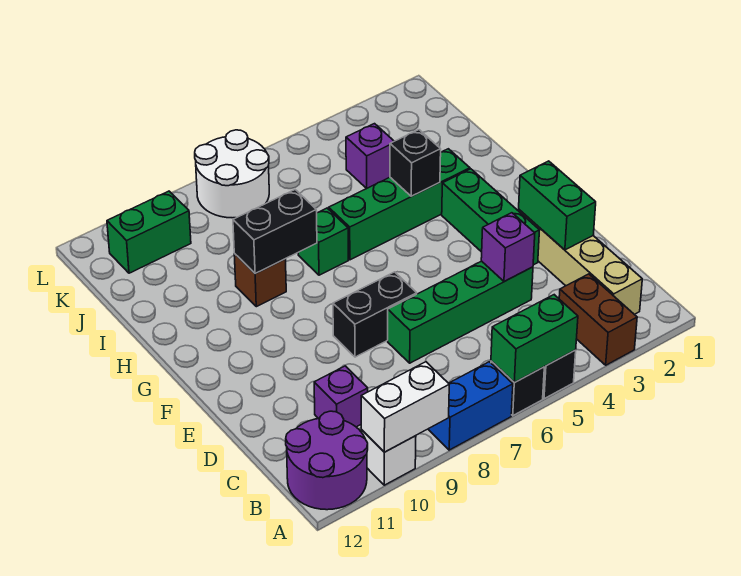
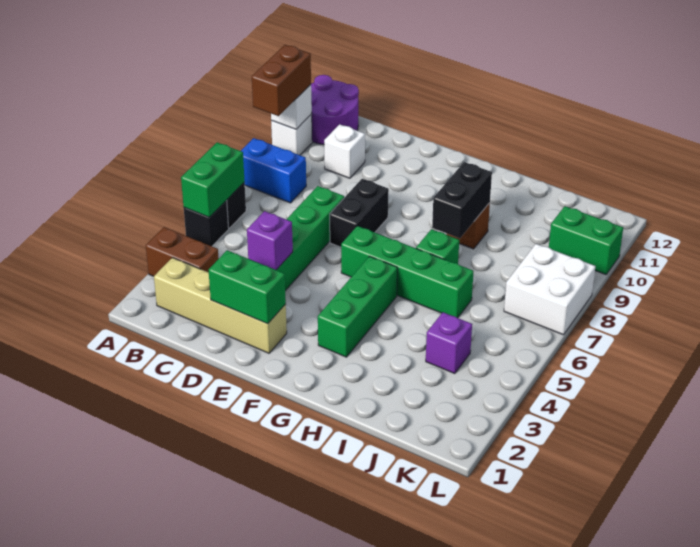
blue brick A7:A8 level 1 -> blue brick A8:B8 level 1
white brick A9:A10 level 2 -> white brick A10 level 2
none -> brown brick A9:A10 level 3
purple brick C10 level 1 -> white brick C10 level 1
green brick E3:G3 level 1 -> green brick G3:G5 level 1
green brick H3:H6 level 1 -> green brick F6:I6 level 1
black brick H4 level 2 -> none
white round brick K7:L8 level 1 -> white brick K7:L8 level 1
green brick K10:K11 level 1 -> green brick K10:L10 level 1

